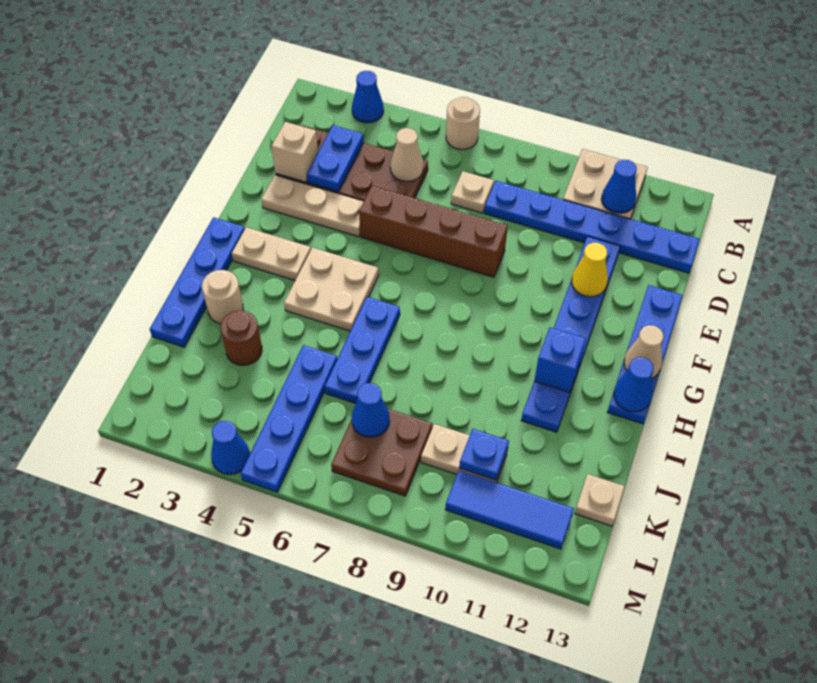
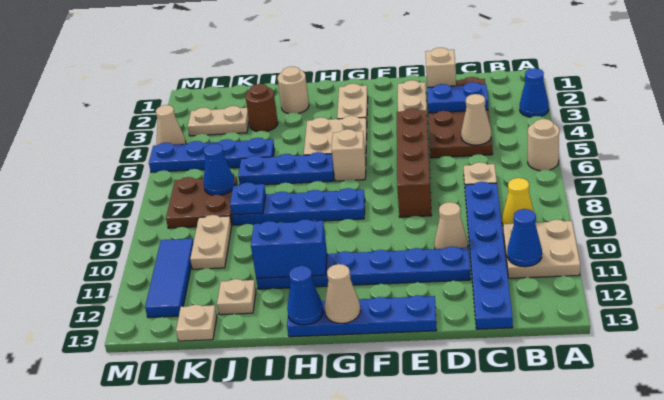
none -> tan cone D10 level 1
yellow cone E11 level 2 -> yellow cone B9 level 1
blue plate G1:J1 level 1 -> blue plate G8:J8 level 1
none -> tan brick G6 level 1
blue brick H11 level 2 -> blue brick H11:I11 level 2
none -> tan plate J12 level 1
none -> tan plate K3:L3 level 1
blue plate K10 level 2 -> blue plate J8 level 2
blue cone M4 level 1 -> tan cone M4 level 1

